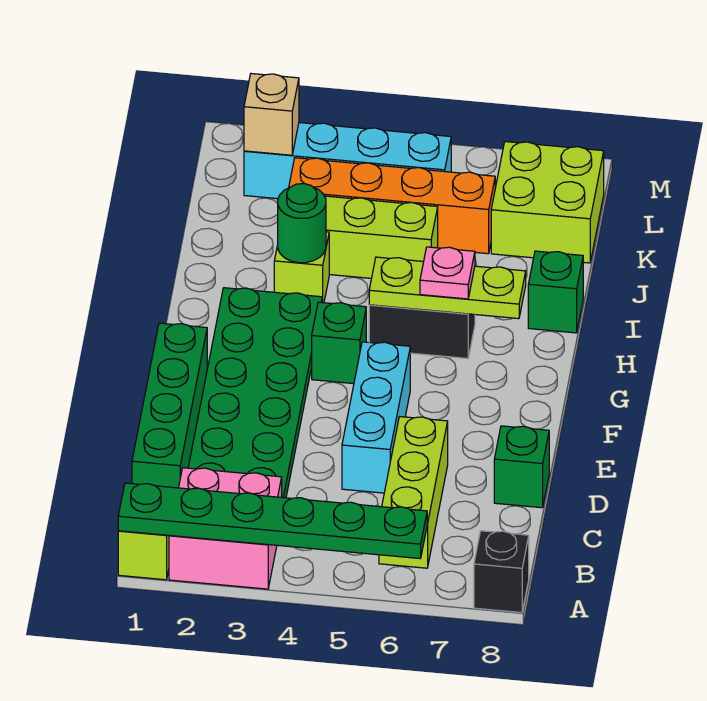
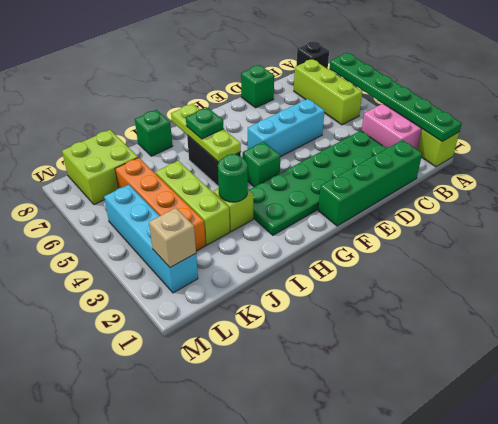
lime brick B6:D6 level 1 -> lime brick B5:B7 level 1
pink plate H6 level 3 -> green plate H6 level 3

